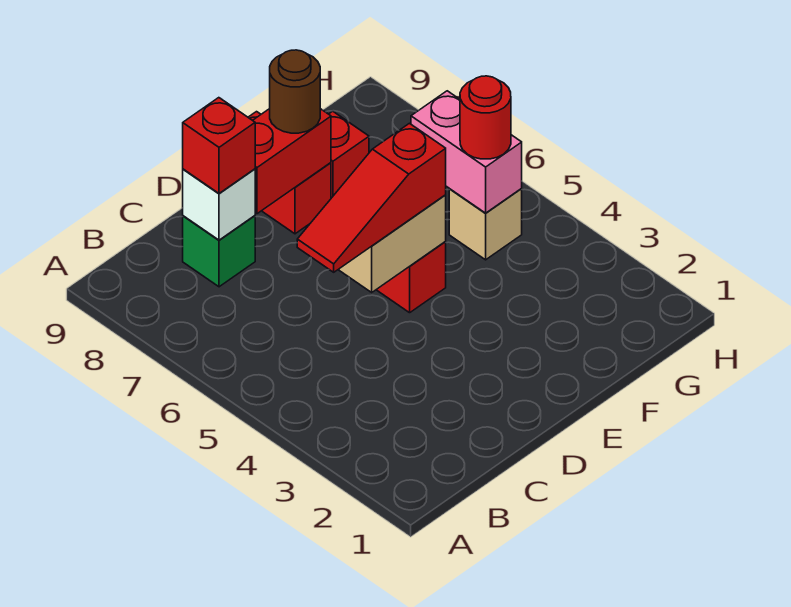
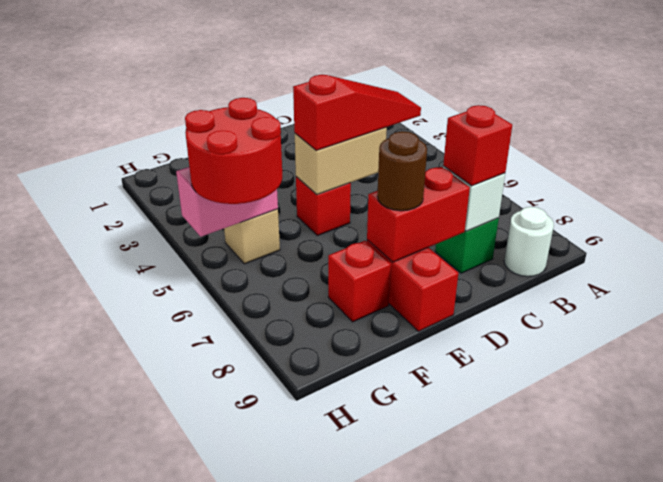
none -> white round brick B9 level 1
pink brick G5:G6 level 2 -> pink brick G5:H5 level 2
red round brick G5 level 3 -> red round brick G5:H6 level 3

